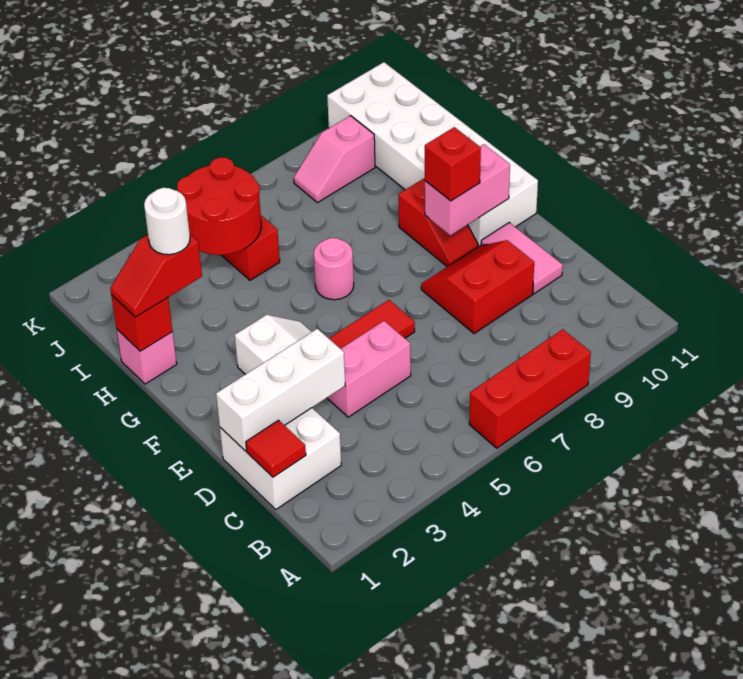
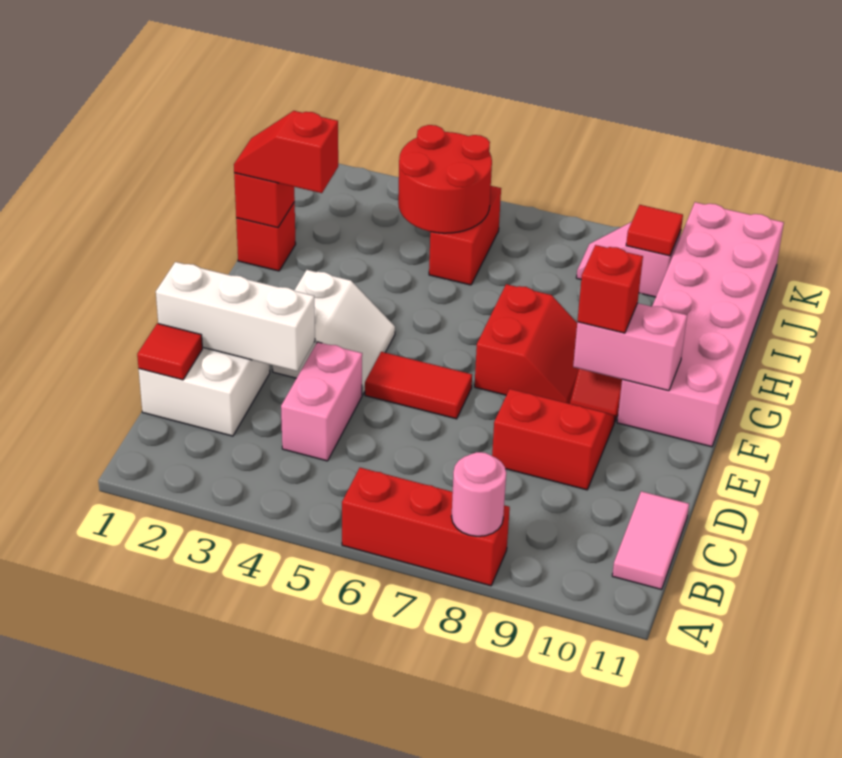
pink brick D4:D5 level 1 -> pink brick C4:D4 level 1
pink tile D10:E10 level 1 -> pink tile B11:C11 level 1
none -> red slope F7:G8 level 1 top 7
white brick F10:K11 level 1 -> pink brick F10:K11 level 1
pink round brick G6 level 1 -> pink round brick A8 level 2
pink brick H1 level 1 -> red brick H1 level 1
white round brick H2 level 4 -> none
none -> red tile J9 level 2

